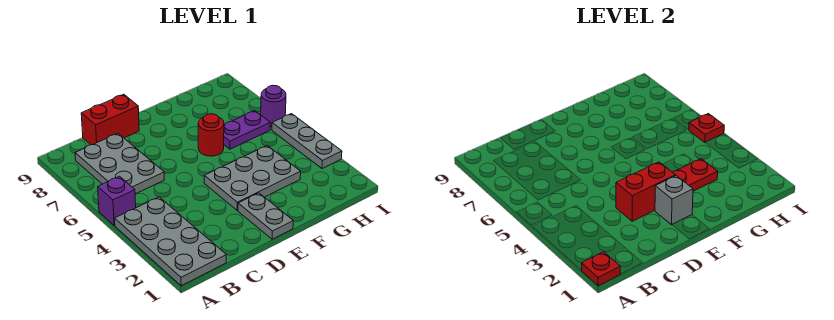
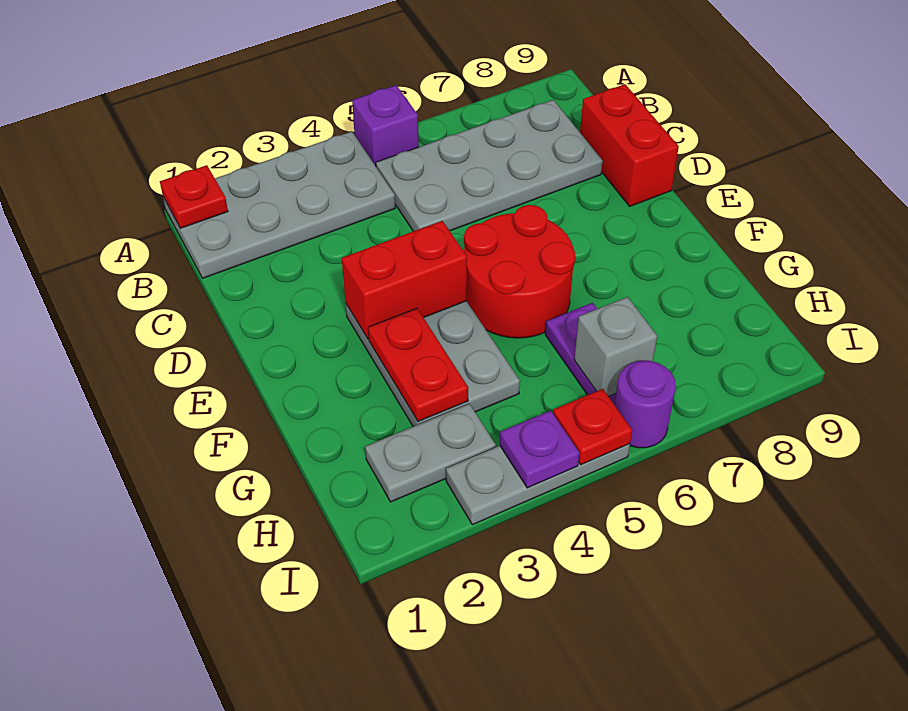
grey plate B6:C8 level 1 -> grey plate B5:C8 level 1
red brick D3:E3 level 2 -> red brick E3:E4 level 2
grey plate E1:E2 level 1 -> grey plate H2:H3 level 1
grey brick E2 level 2 -> grey brick H6 level 2
red round brick F6 level 1 -> red round brick E5:F6 level 1
none -> purple plate I4 level 2

